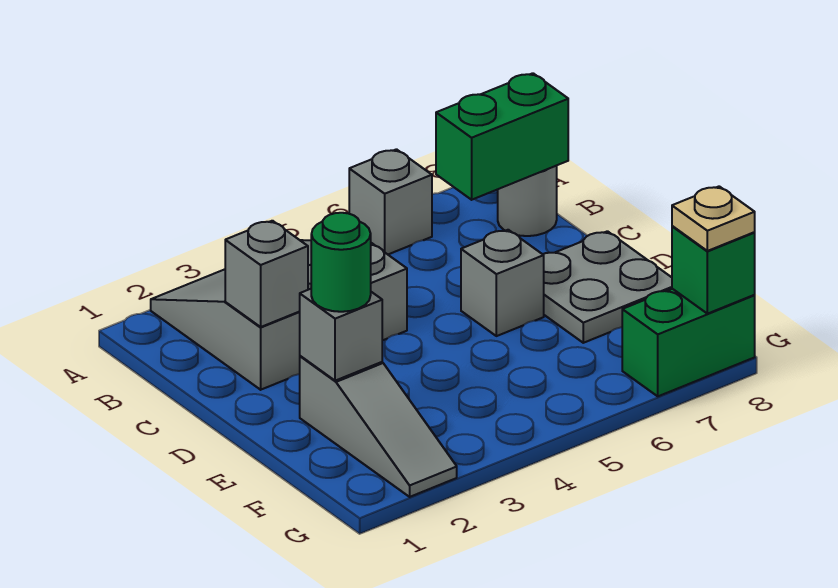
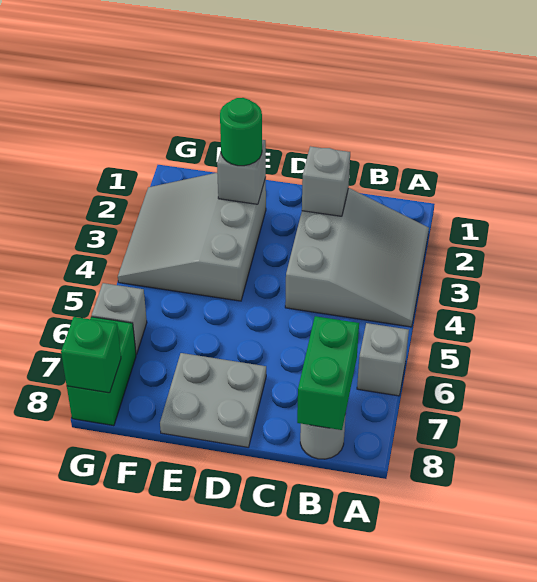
grey brick D6 level 1 -> grey brick G6 level 1
grey slope E2:G2 level 1 top E -> grey slope E2:G4 level 1 top E
tan plate G8 level 3 -> none

